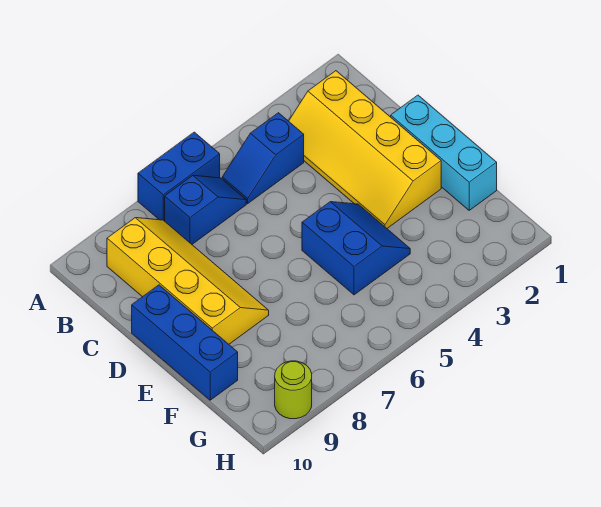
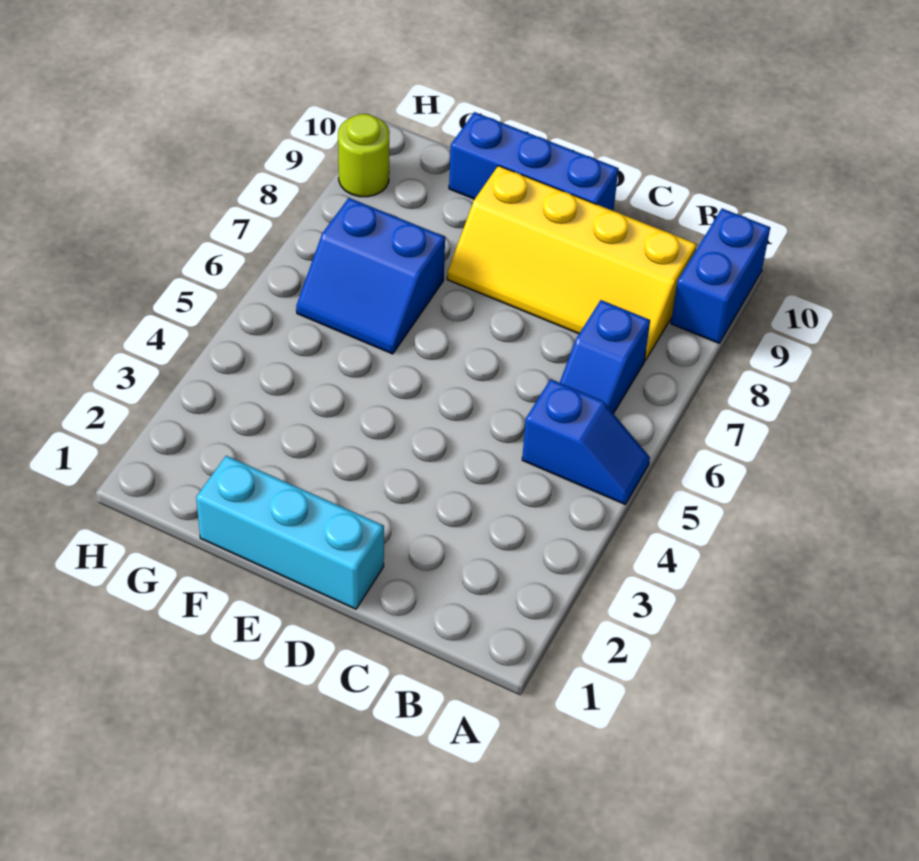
blue brick A6:A7 level 1 -> blue brick A9:A10 level 1
yellow slope B2:E3 level 1 top 2 -> none
blue slope B4:B5 level 1 top 4 -> blue slope A5:B5 level 1 top B
blue slope E4:F5 level 1 top 5 -> blue slope F6:G7 level 1 top 7

